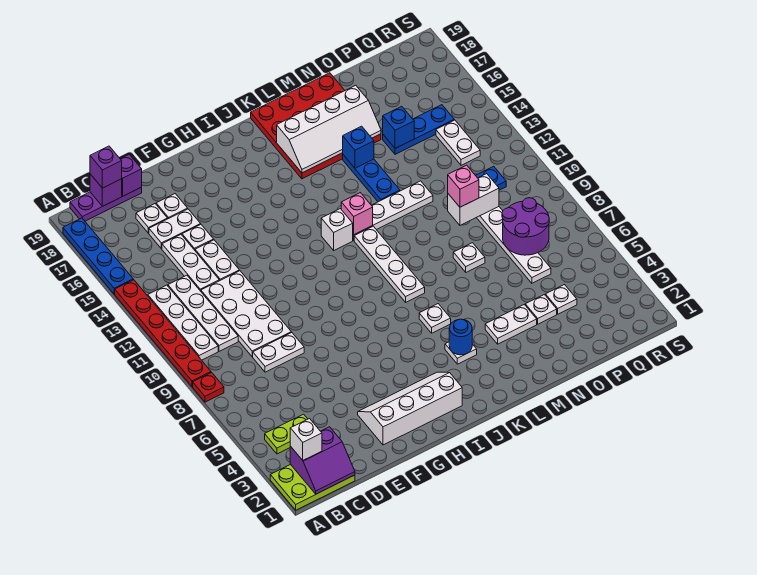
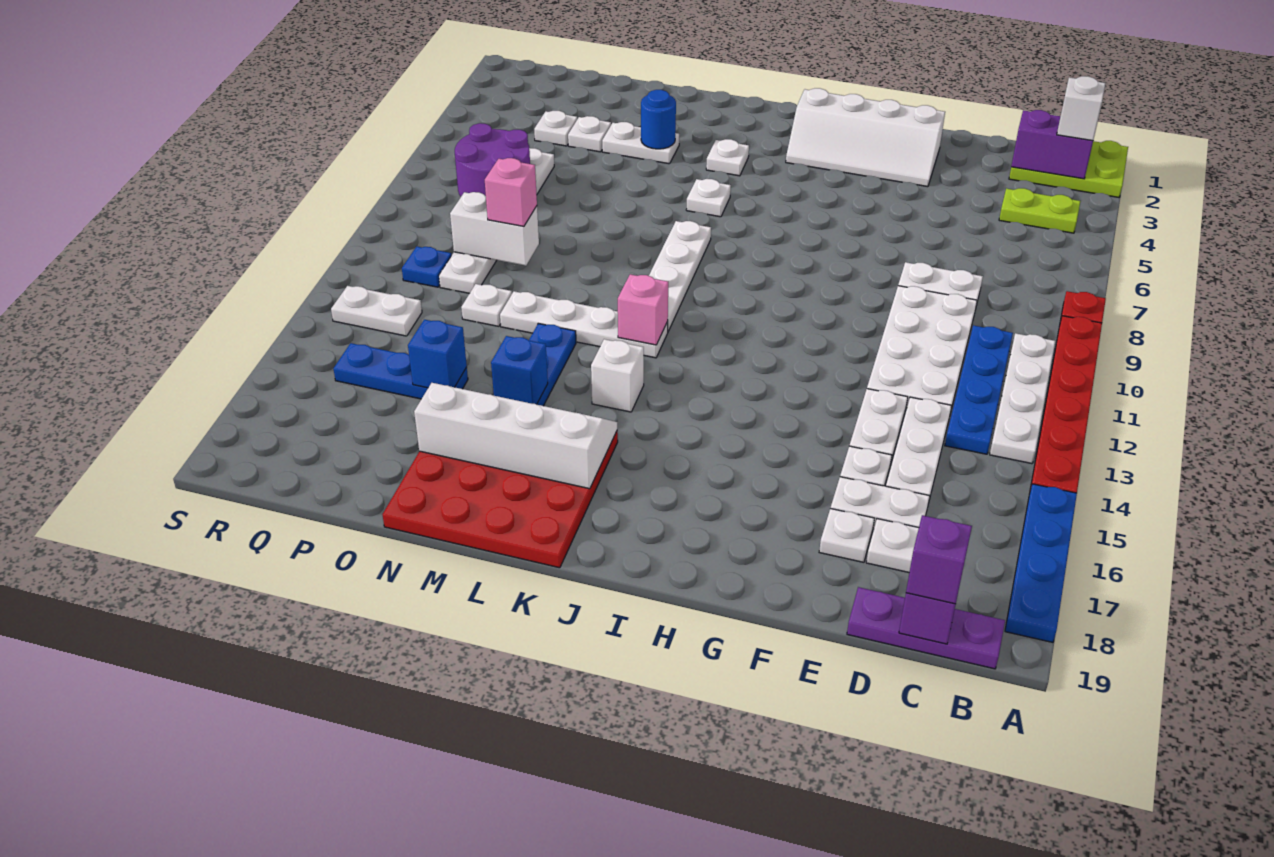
white plate C10:C13 level 1 -> blue plate C10:C13 level 1
purple brick D19 level 2 -> none
white brick J12 level 1 -> white brick K14 level 1
blue round brick K4 level 2 -> blue round brick M4 level 2
white plate N8 level 1 -> white plate O12 level 1
white plate Q13:Q14 level 1 -> white plate Q13:R13 level 1

